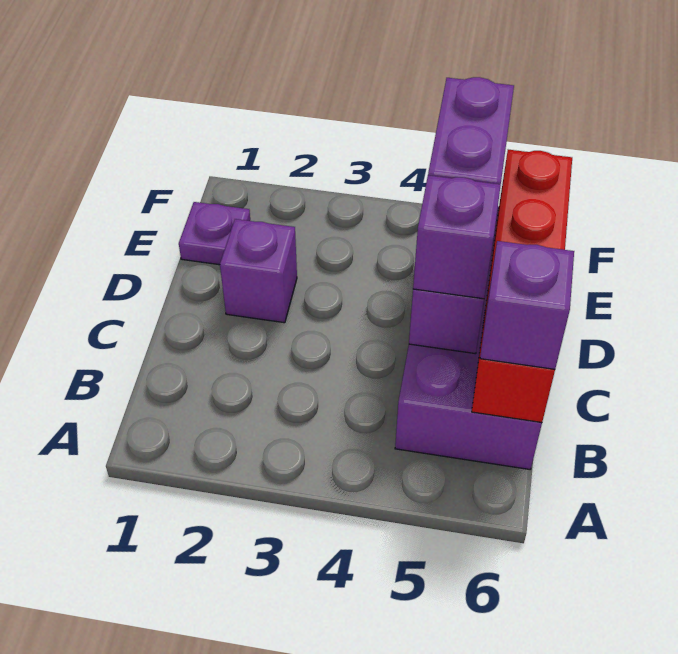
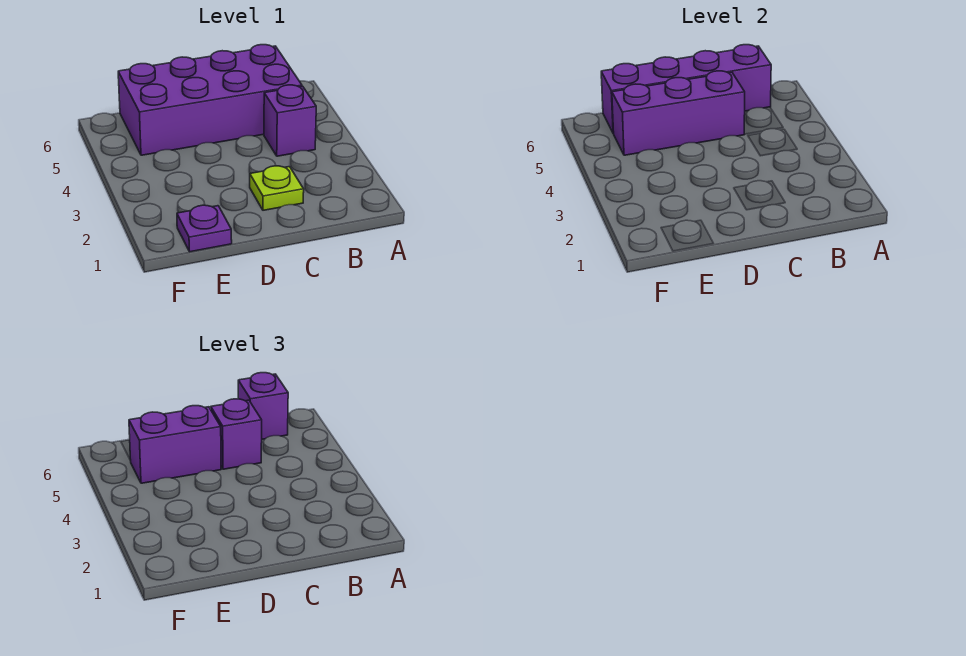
red brick B6:E6 level 2 -> purple brick B6:E6 level 2
none -> lime plate C2 level 1
purple brick D2 level 1 -> purple brick B4 level 1

